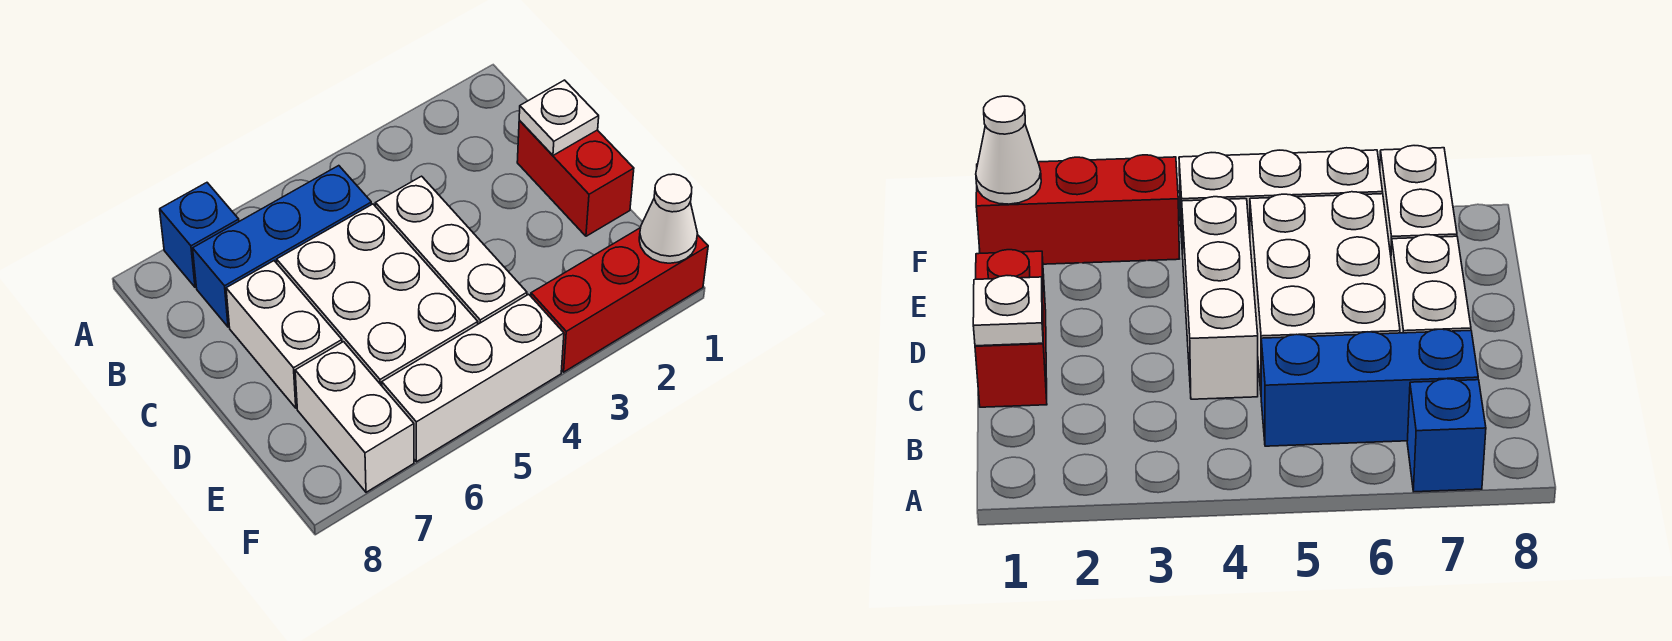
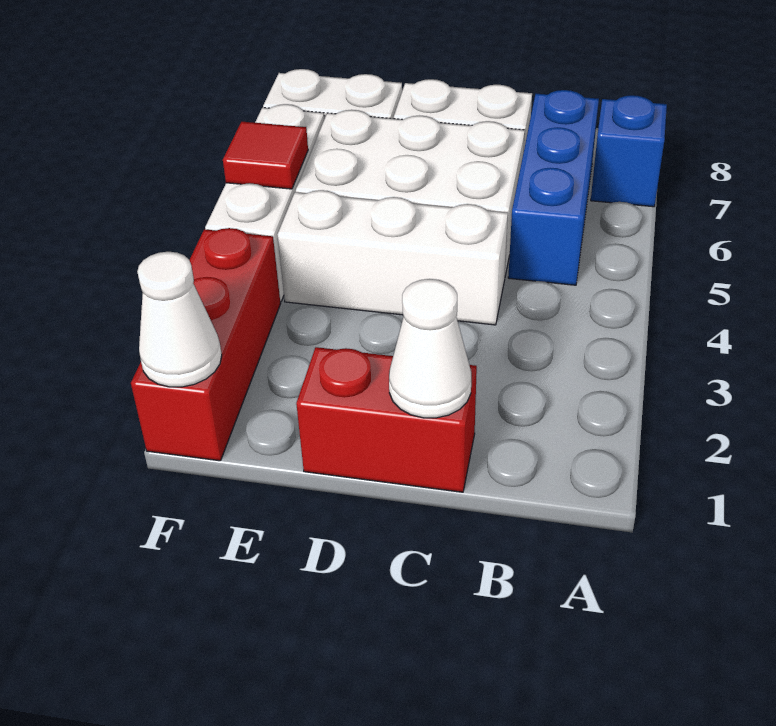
white plate C1 level 2 -> white cone C1 level 2
none -> red tile F5 level 2

